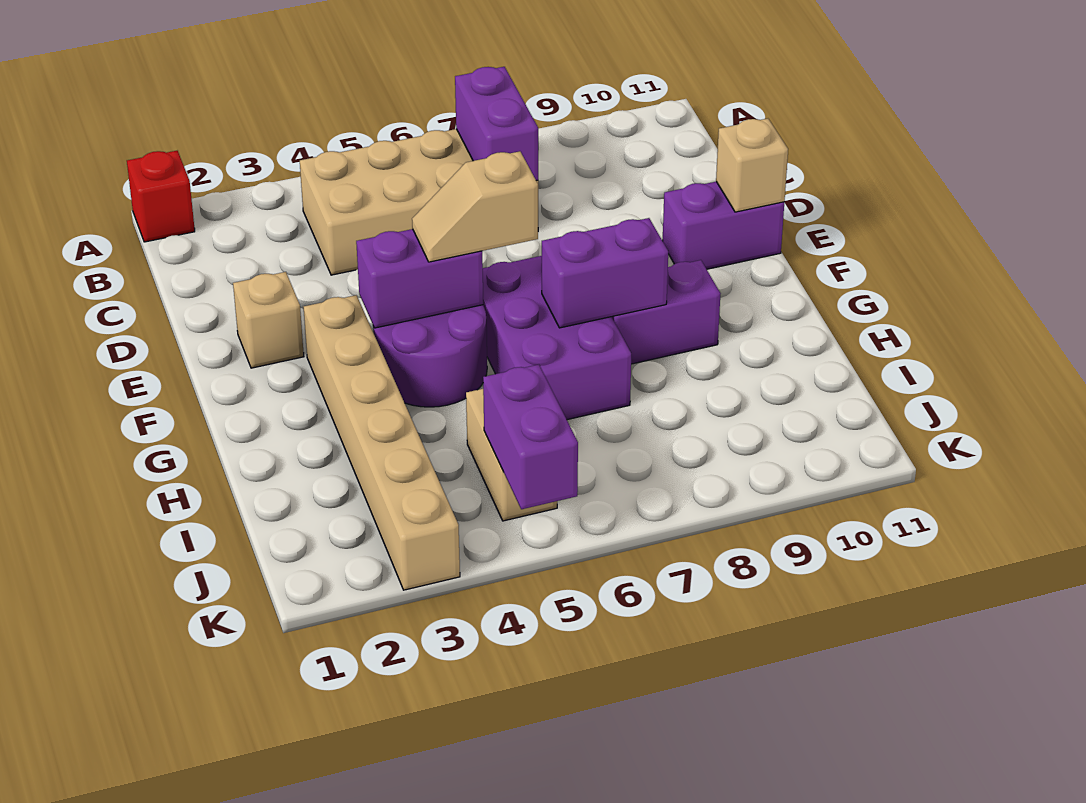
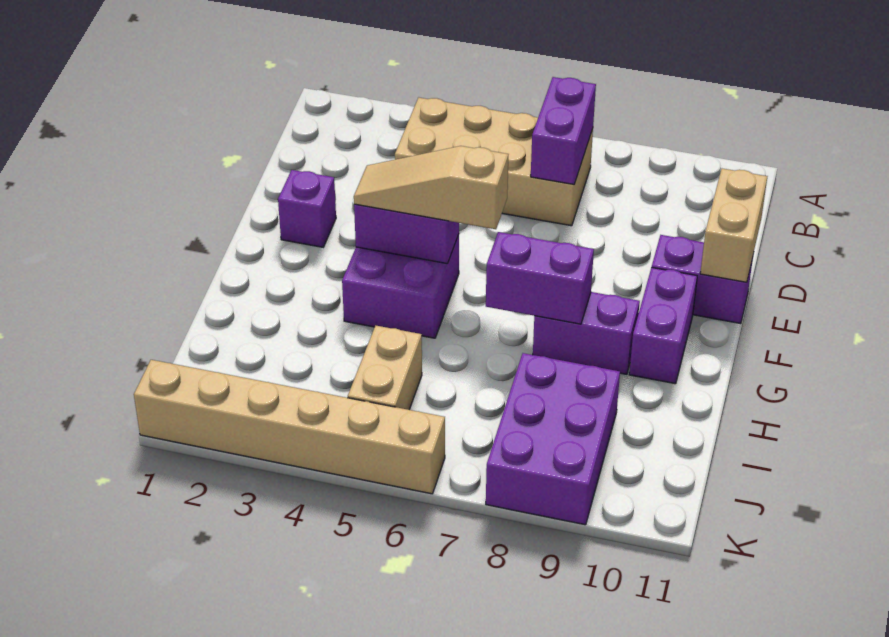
red brick A1 level 1 -> none
tan brick E2 level 1 -> purple brick E2 level 1
tan brick E11 level 2 -> tan brick D11:E11 level 2
tan brick F3:K3 level 1 -> tan brick K1:K6 level 1
purple round brick F4:G5 level 1 -> purple brick F4:G5 level 1
tan slope F5:F6 level 3 top 6 -> tan slope F4:F6 level 3 top 6
purple brick F6:H7 level 1 -> purple brick I8:K9 level 1
purple brick J5:K5 level 2 -> purple brick F10:G10 level 1

